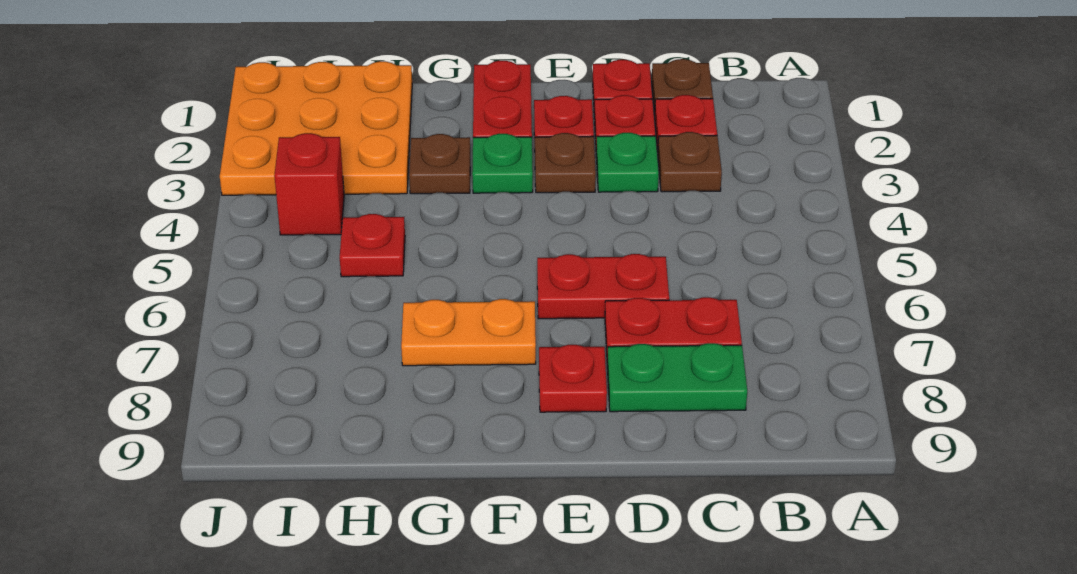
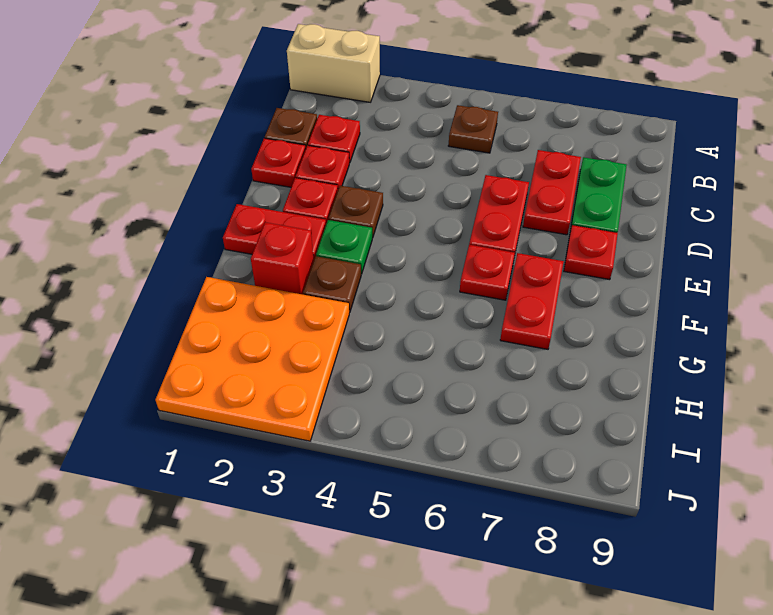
none -> tan brick A1:A2 level 1
brown plate C3 level 1 -> brown plate B5 level 1
green plate D3 level 1 -> none
orange plate F7:G7 level 1 -> red plate F7:G7 level 1
red plate H5 level 1 -> red plate F6 level 1
red brick I4 level 1 -> red brick G2 level 1

